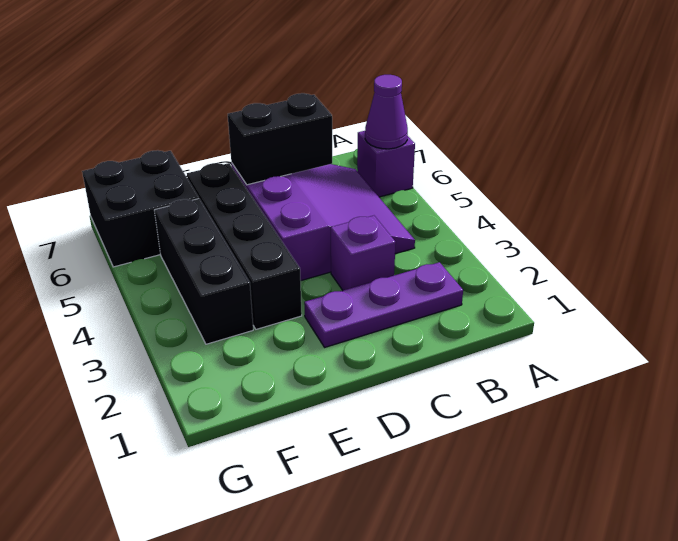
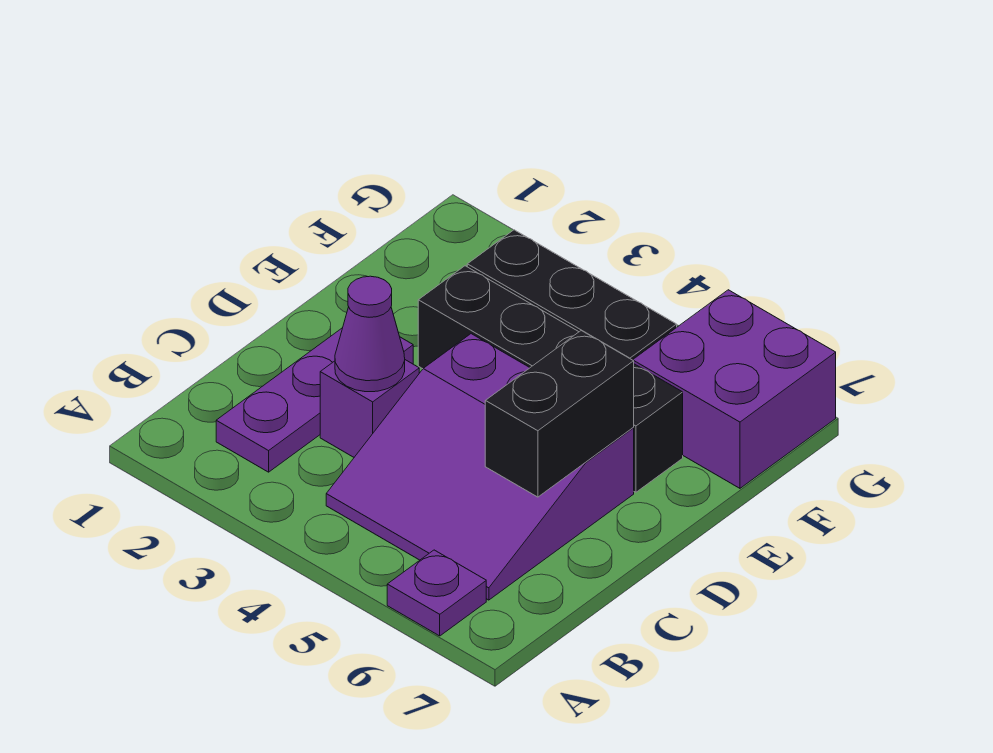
purple brick A6 level 1 -> purple plate A6 level 1
purple cone A6 level 2 -> purple cone C3 level 2
black brick F6:G7 level 1 -> purple brick F6:G7 level 1

